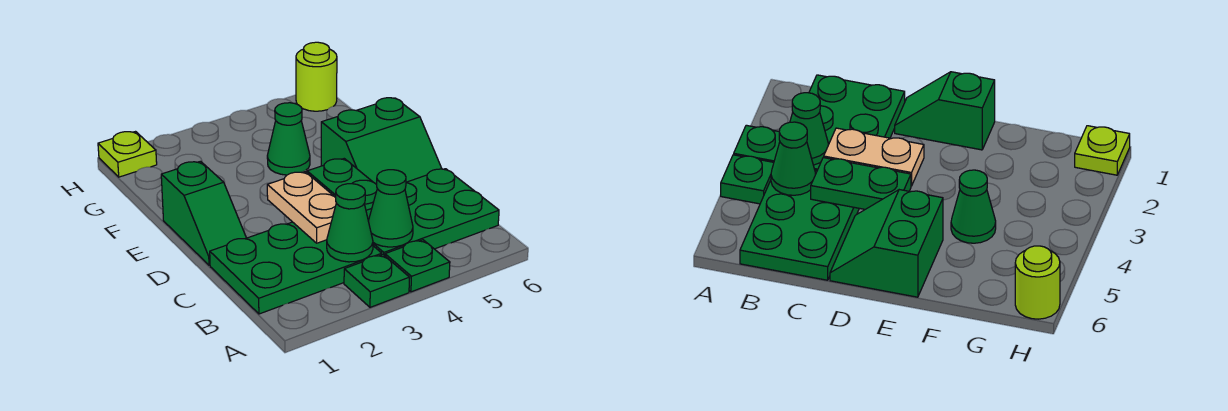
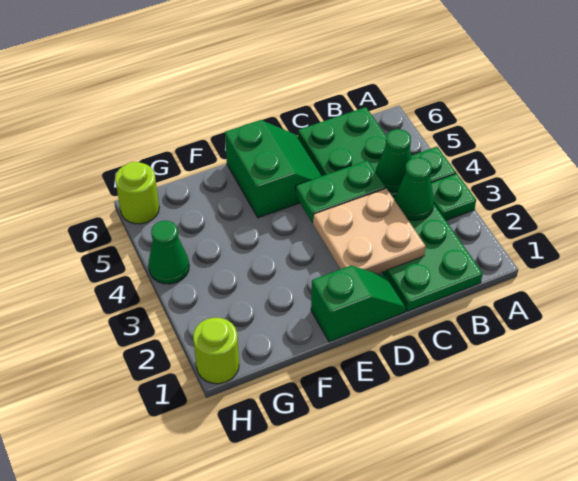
tan plate C3:D3 level 2 -> tan plate C2:D3 level 2
green cone F4 level 1 -> green cone H4 level 1
lime plate H1 level 1 -> lime round brick H1 level 1

